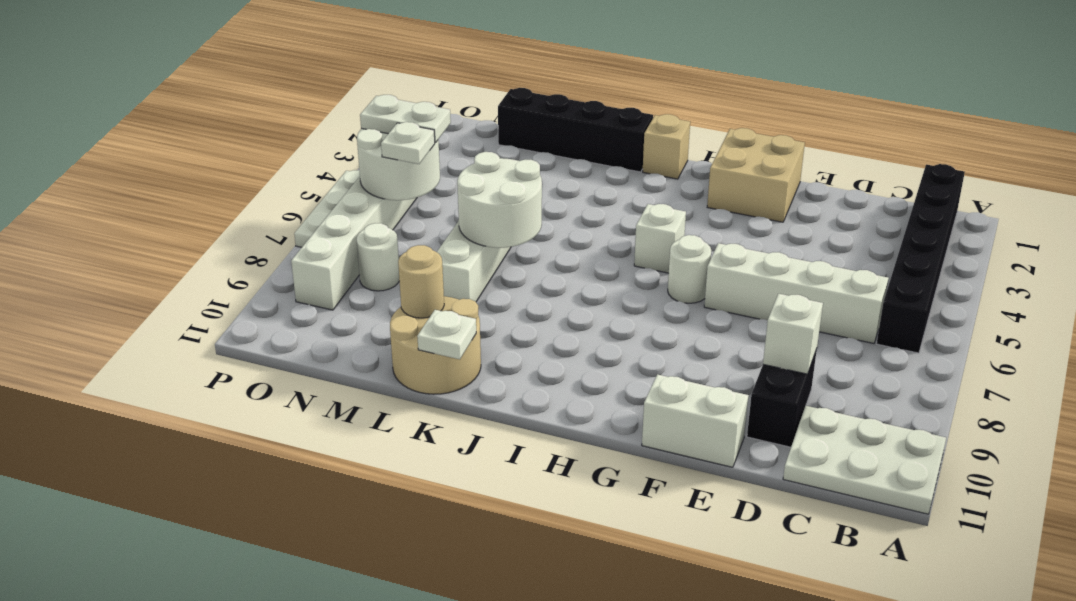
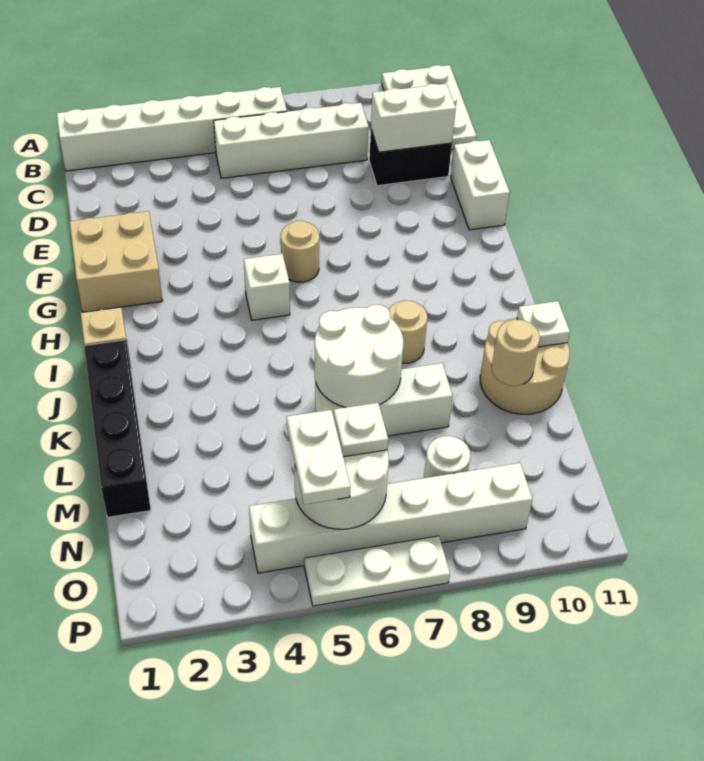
black brick B1:B6 level 1 -> white brick B1:B6 level 1
white brick C6:F6 level 1 -> white brick C5:C8 level 1
white brick D9 level 2 -> white brick D9:D10 level 2
white round brick G6 level 1 -> tan round brick G6 level 1
none -> tan round brick J8 level 1

